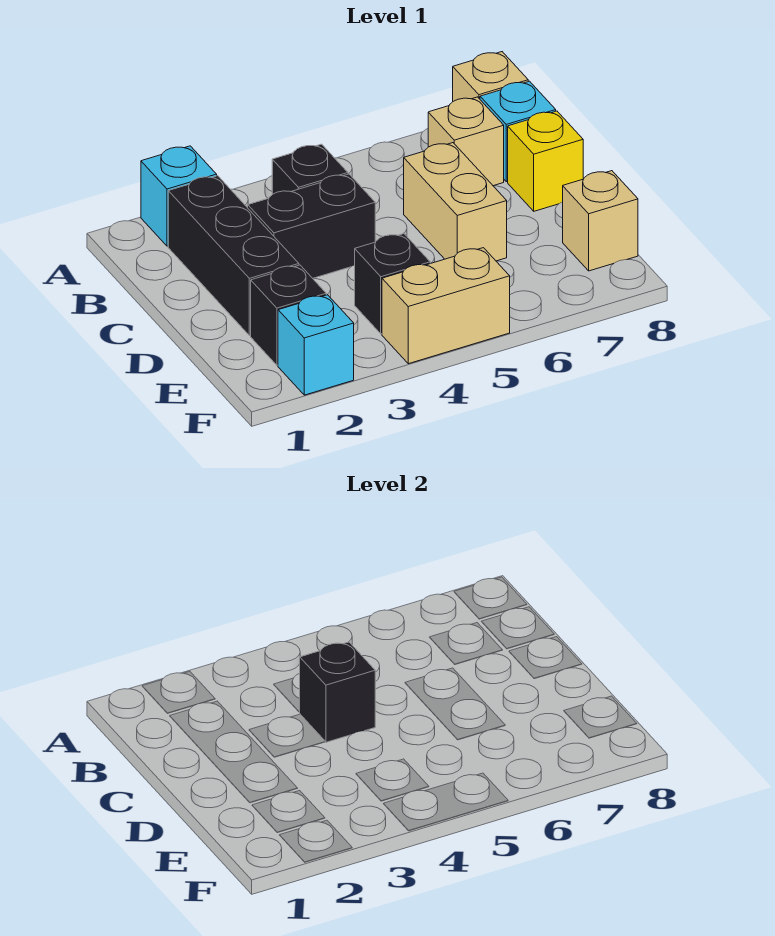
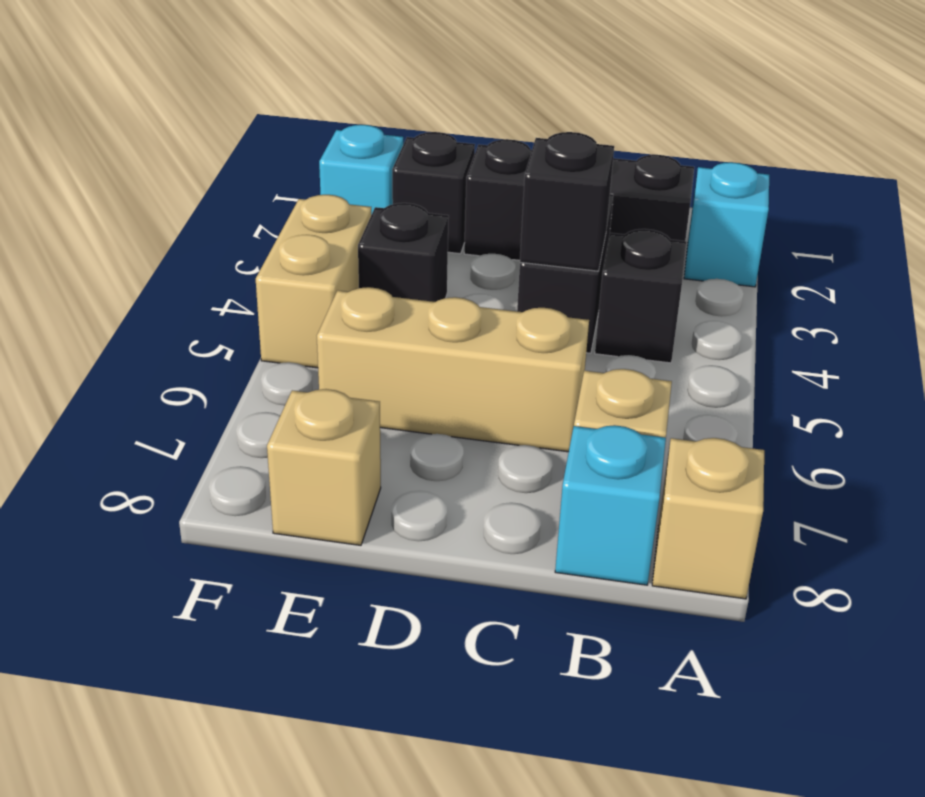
tan brick C6:D6 level 1 -> tan brick C6:E6 level 1
yellow brick C8 level 1 -> none

